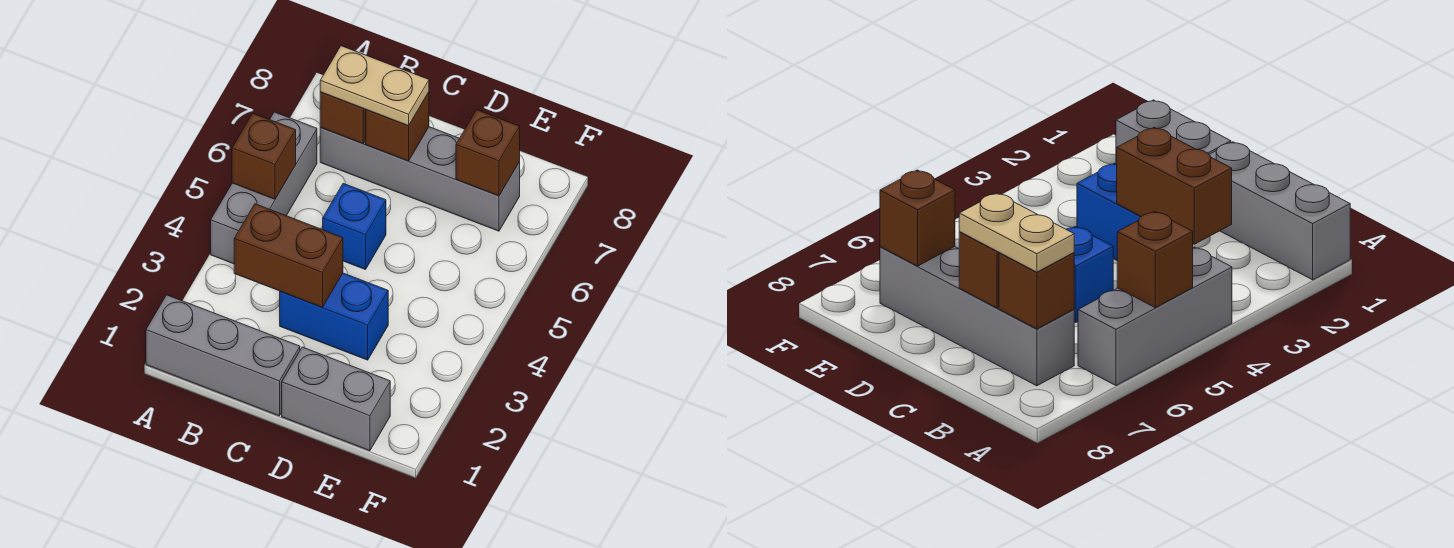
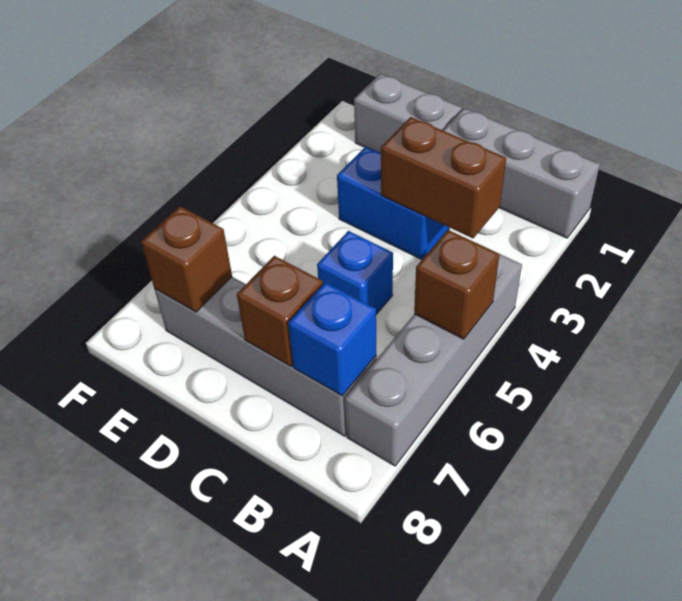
grey brick A4:A6 level 1 -> grey brick A4:A7 level 1
brown brick B7 level 2 -> blue brick B7 level 2
tan plate B7:C7 level 3 -> none

